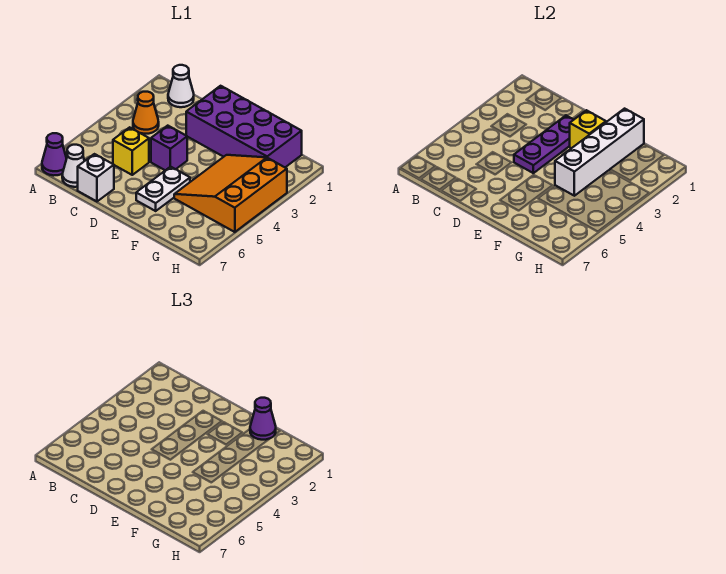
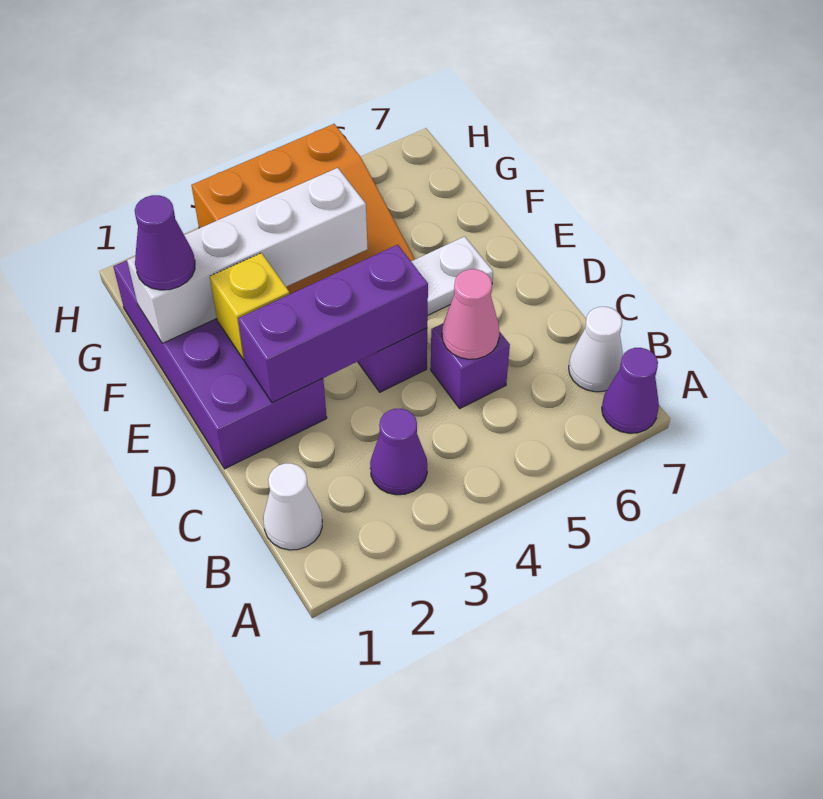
orange cone B3 level 1 -> purple cone B3 level 1
yellow brick C5 level 1 -> purple brick C5 level 1
none -> pink cone C5 level 2
white brick C7 level 1 -> none
purple plate D2:D4 level 2 -> purple brick D2:D4 level 2

